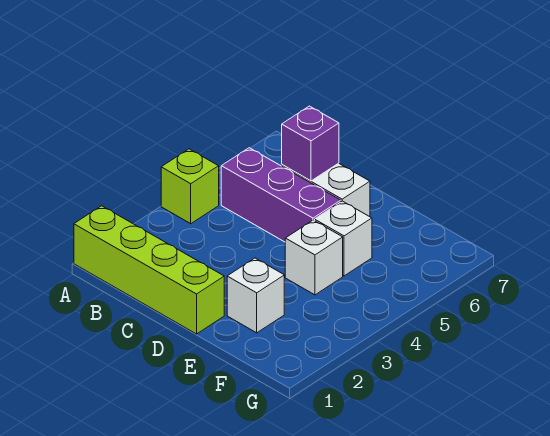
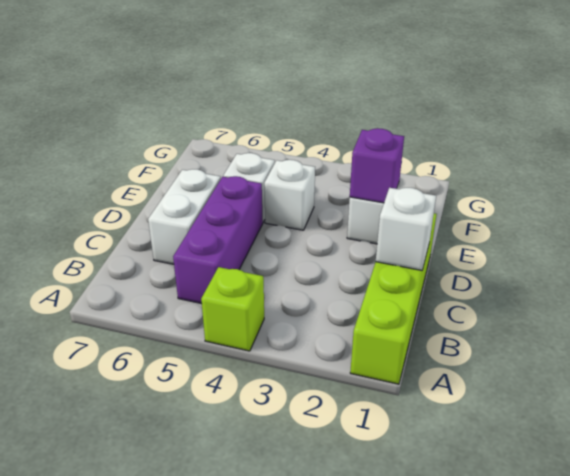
none -> white brick C1 level 2
purple brick C6 level 2 -> purple brick E2 level 2

